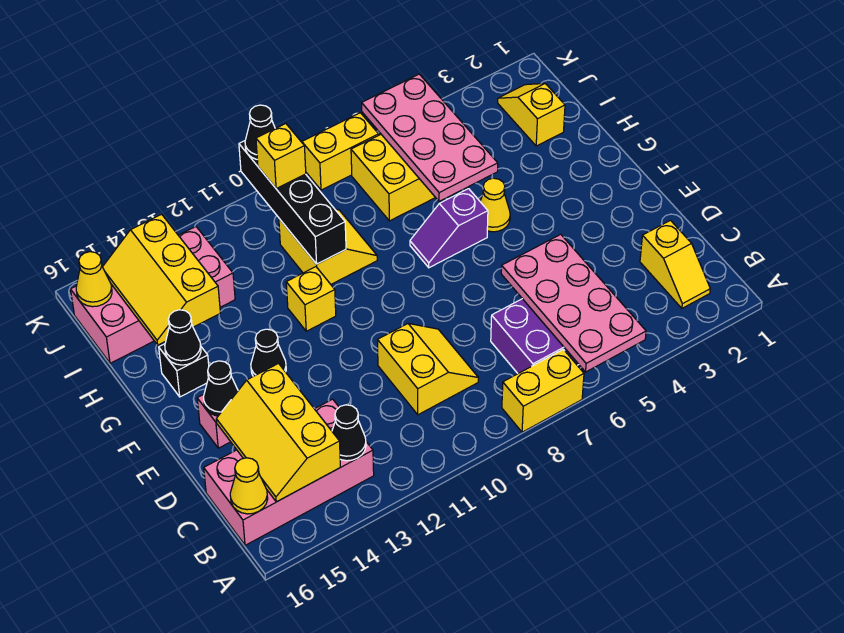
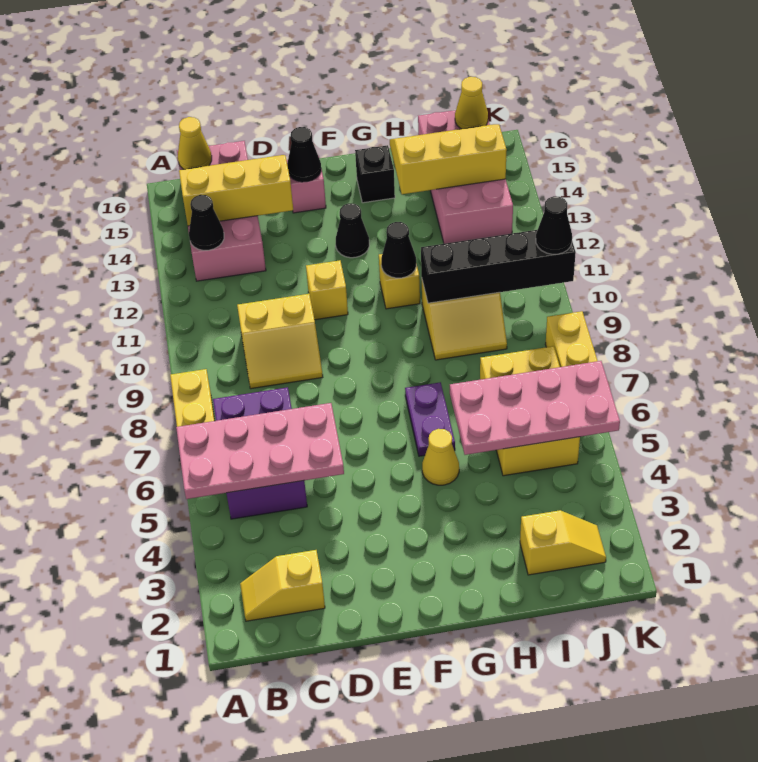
purple slope G6:G7 level 1 top 6 -> purple plate G6:G7 level 1
black cone G15 level 2 -> black cone G11 level 2
yellow brick J10 level 3 -> yellow brick E11 level 1

